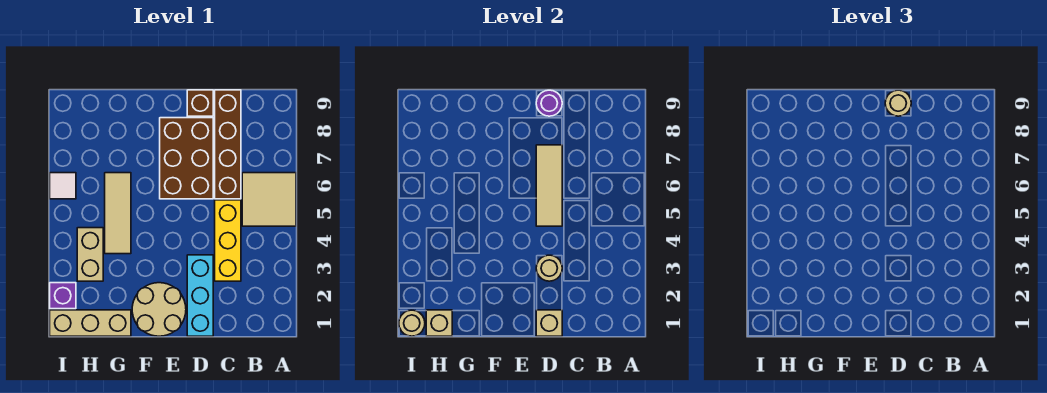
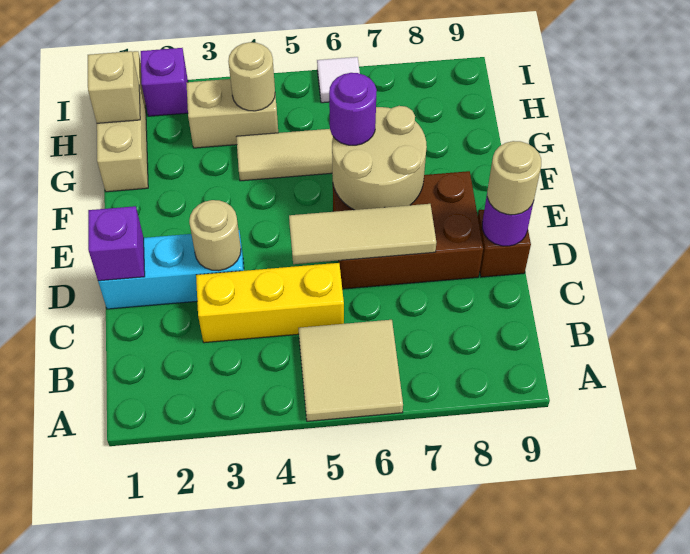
brown brick C6:C9 level 1 -> none
tan brick D1 level 2 -> purple brick D1 level 2
tan round brick E1:F2 level 1 -> tan round brick E6:F7 level 2
none -> purple round brick F6 level 3
tan round brick I1 level 2 -> tan round brick H4 level 2

